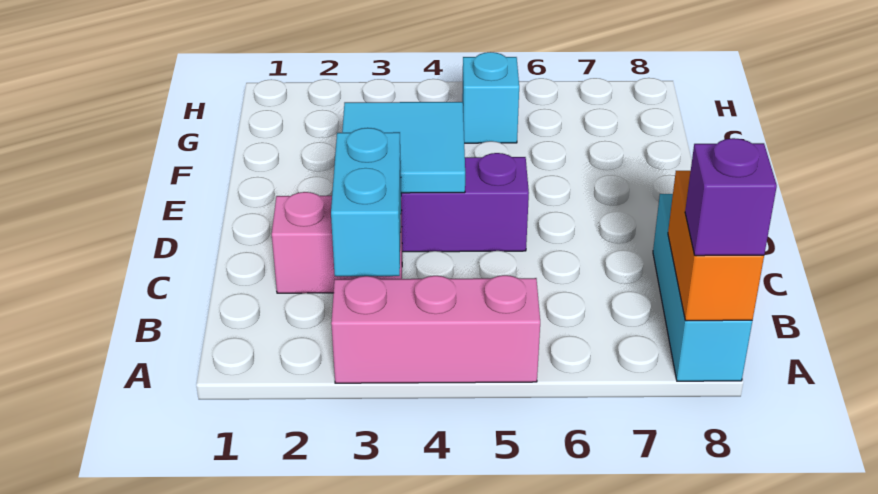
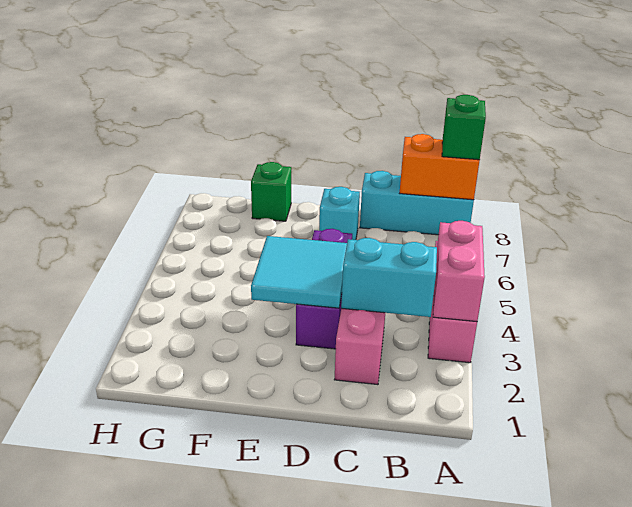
none -> pink brick A3:A4 level 2
purple brick A8 level 3 -> green brick A8 level 3
none -> green brick F8 level 1
cyan brick G5 level 1 -> cyan brick D7 level 1

